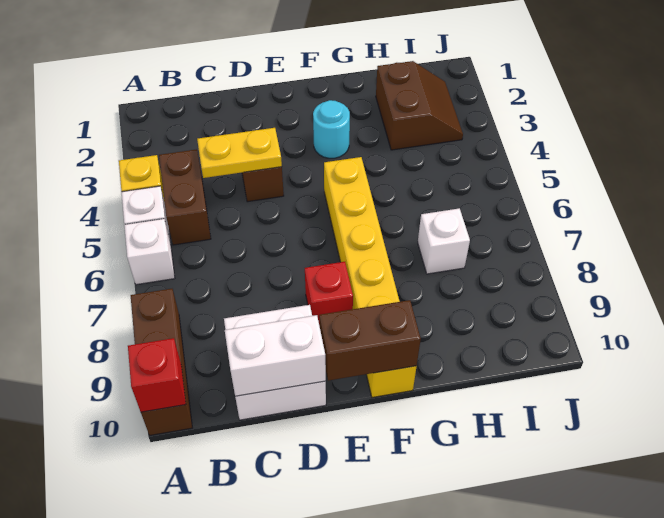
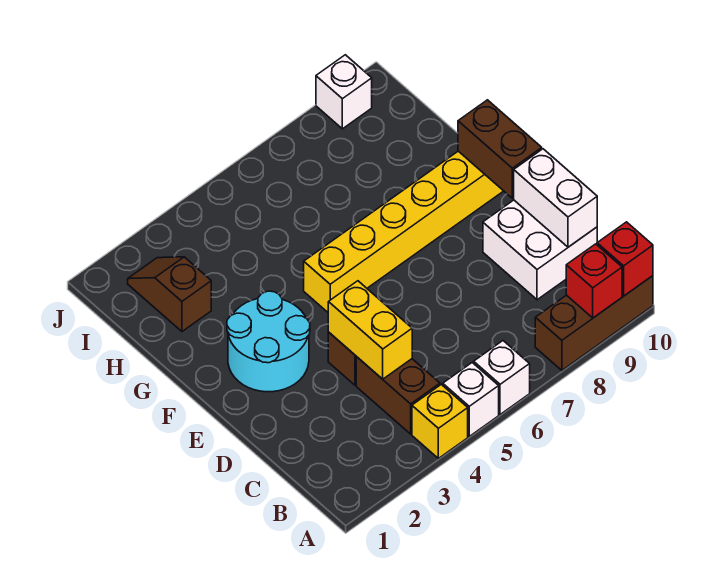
brown brick B4:B5 level 1 -> brown brick B4:C4 level 1
yellow plate C4:D4 level 2 -> yellow brick C4:D4 level 2
red brick E8 level 1 -> red brick A9 level 2
cyan round brick F3 level 1 -> cyan round brick E2:F3 level 1
brown slope H2:I3 level 1 top H -> brown slope H2:I2 level 1 top H
white brick H7 level 1 -> white brick J9 level 1

